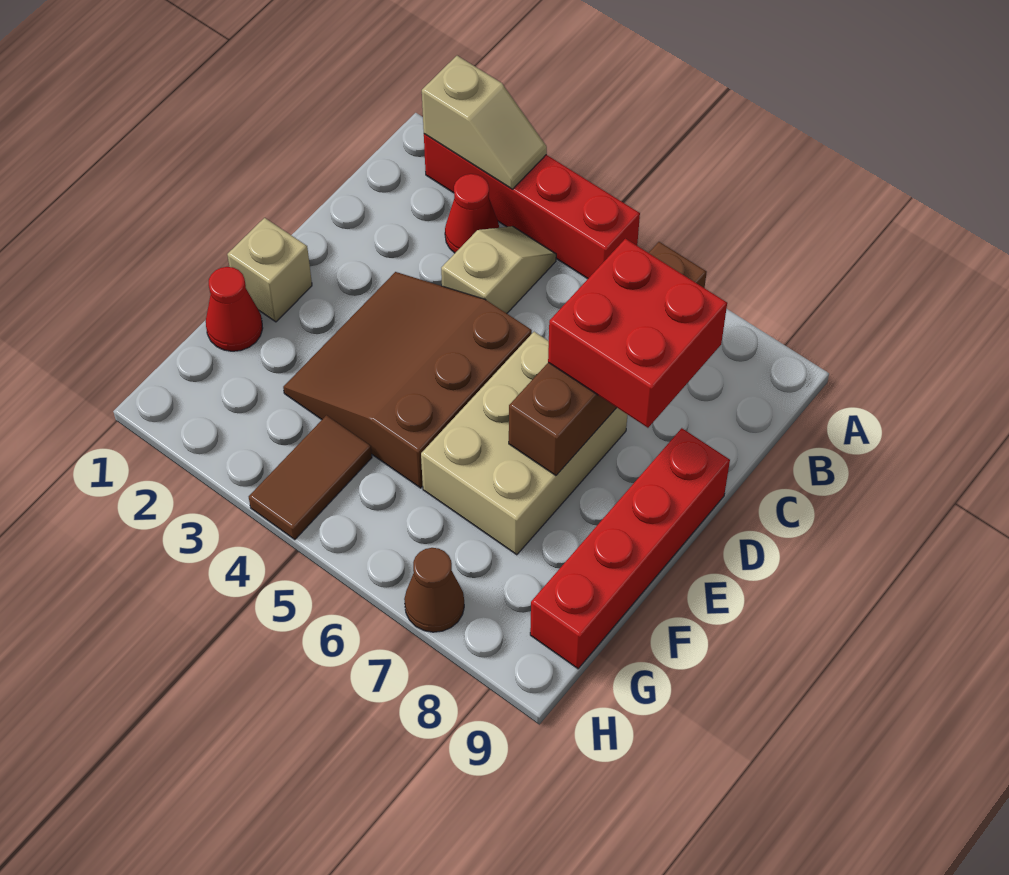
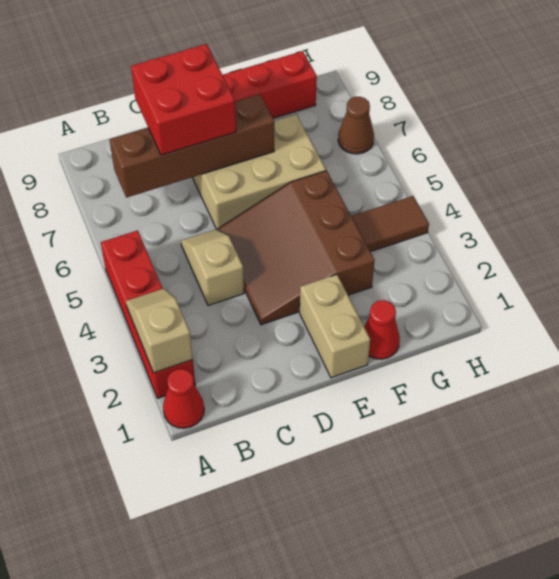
red cone B3 level 1 -> red cone A1 level 1
tan slope B4:C4 level 1 top C -> tan slope C4:C5 level 1 top 4
brown slope D3:F5 level 1 top 5 -> brown slope D3:F5 level 1 top F
tan brick E1 level 1 -> tan brick E1:E2 level 1

